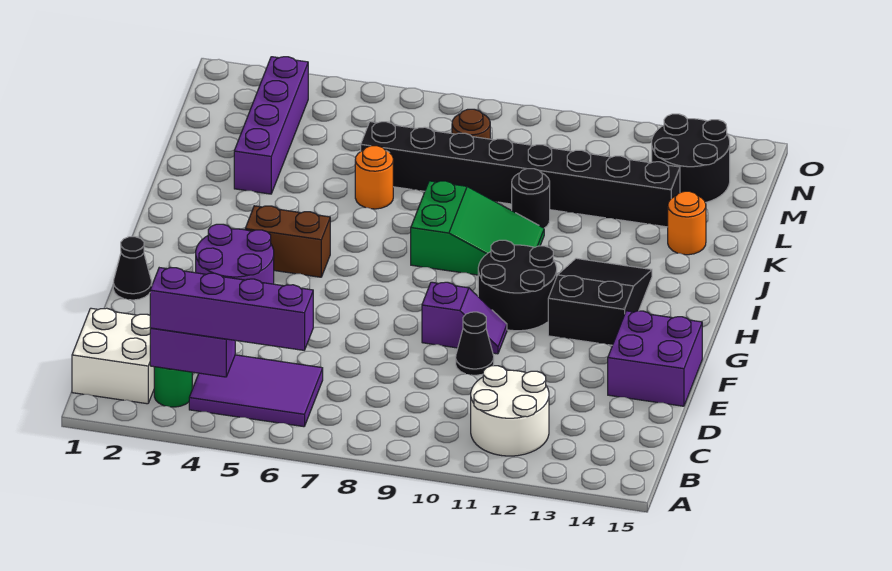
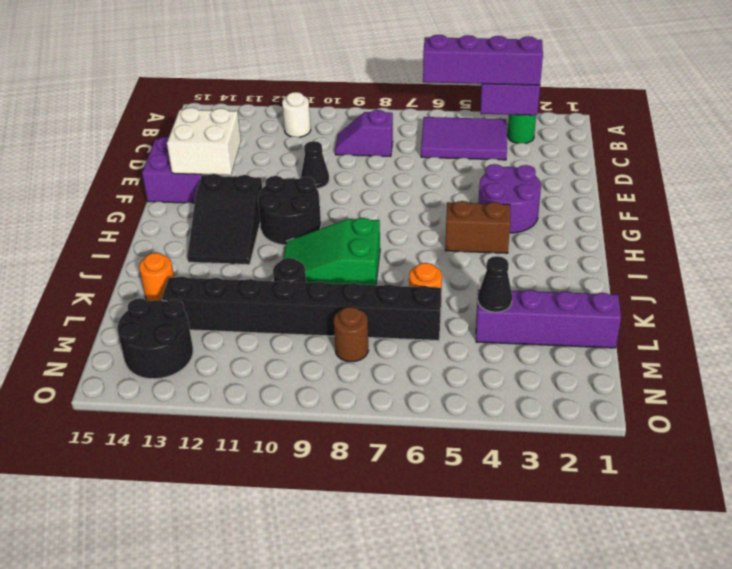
white brick B1:C2 level 1 -> white brick E13:F14 level 2
white round brick B11:C12 level 1 -> white round brick B11 level 1
black cone F1 level 1 -> black cone L4 level 2
purple slope F9:F10 level 1 top 9 -> purple slope C8:C9 level 1 top 8
purple brick K3:N3 level 1 -> purple brick L1:L4 level 1

